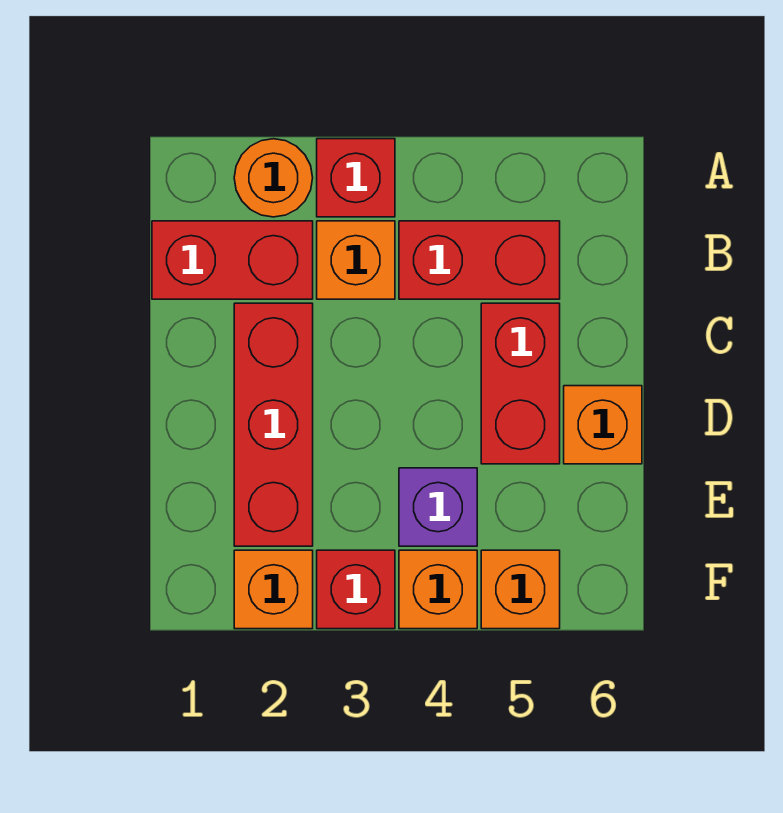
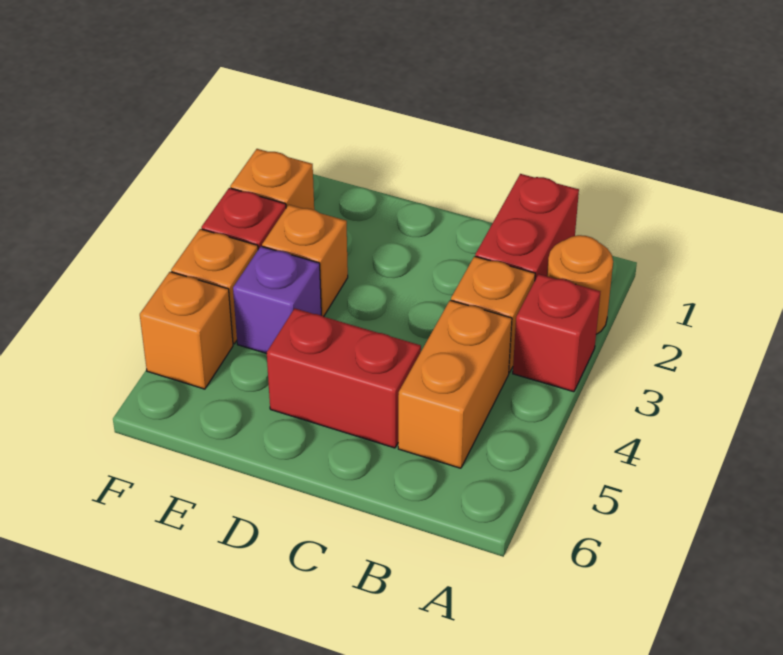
red brick B4:B5 level 1 -> orange brick B4:B5 level 1
red brick C2:E2 level 1 -> none
orange brick D6 level 1 -> orange brick E3 level 1

